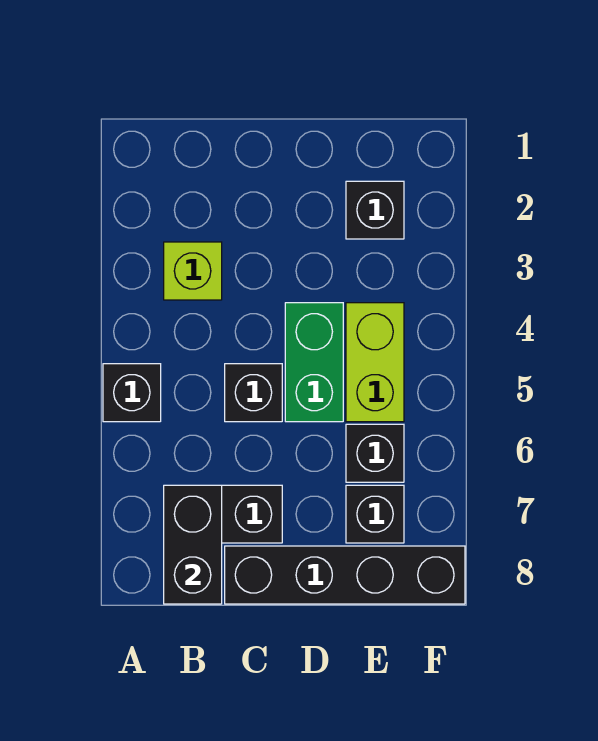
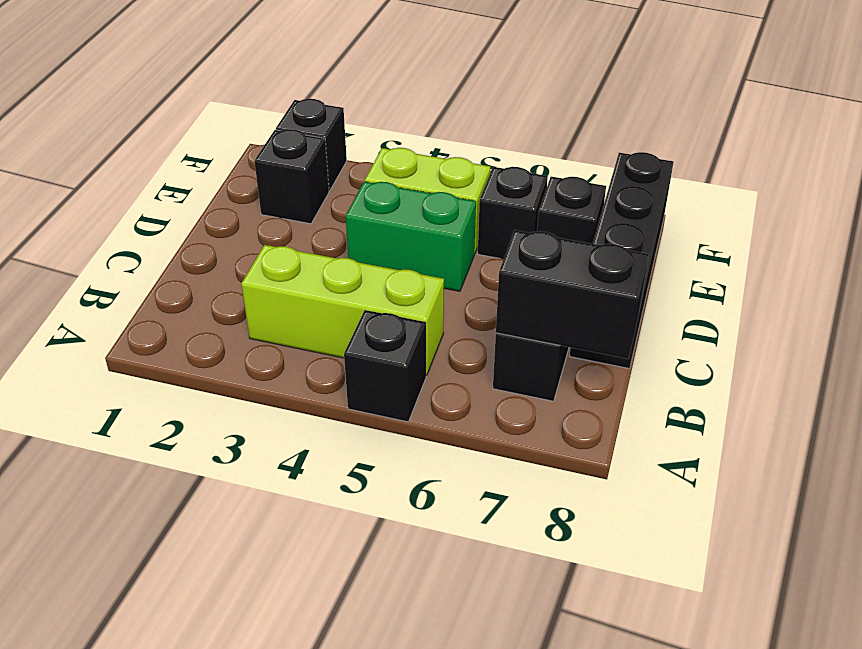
lime brick B3 level 1 -> lime brick B3:B5 level 1
black brick C5 level 1 -> black brick F2 level 1

